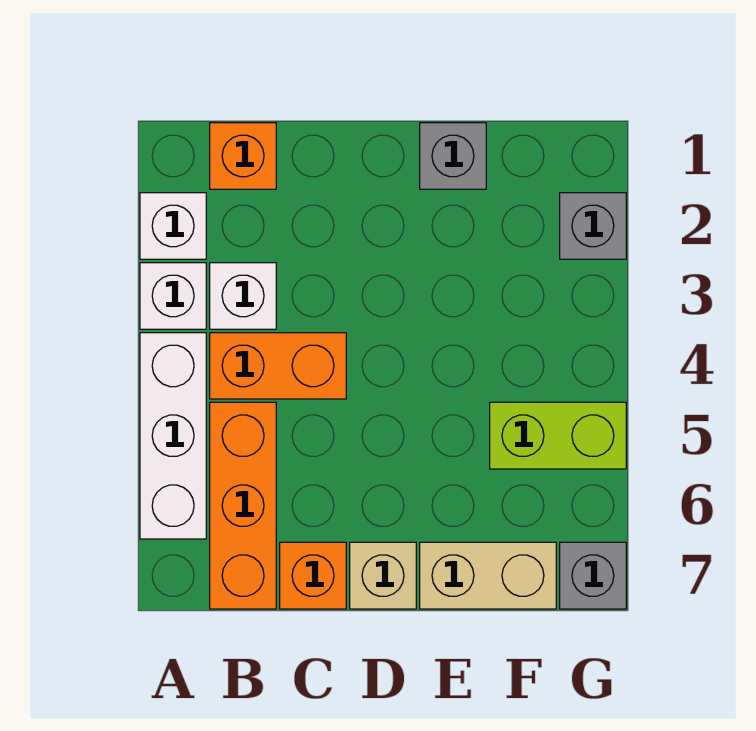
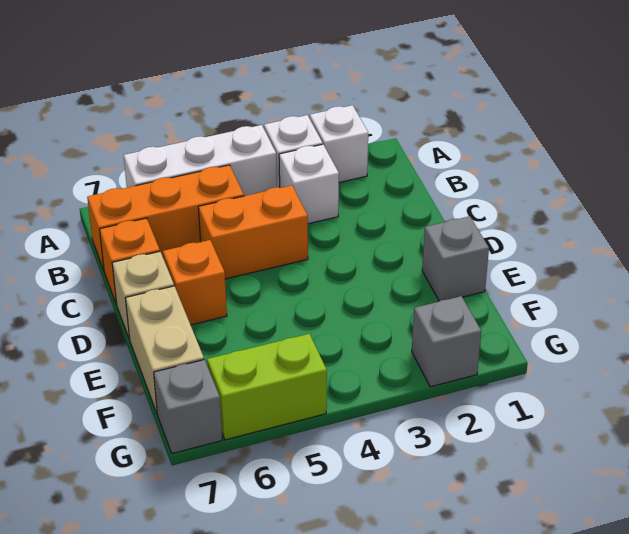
orange brick B1 level 1 -> orange brick D6 level 1
orange brick B4:C4 level 1 -> orange brick C4:C5 level 1
lime brick F5:G5 level 1 -> lime brick G5:G6 level 1

